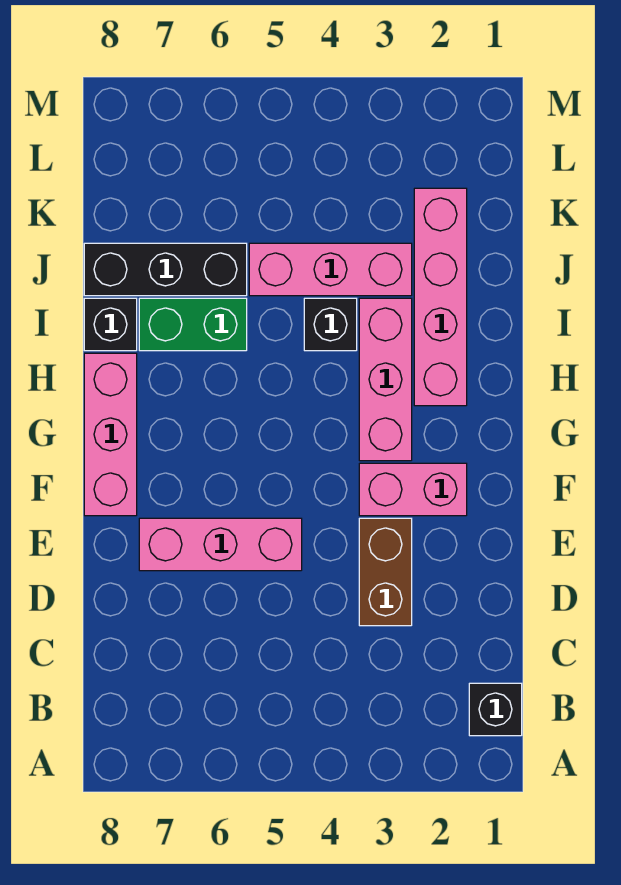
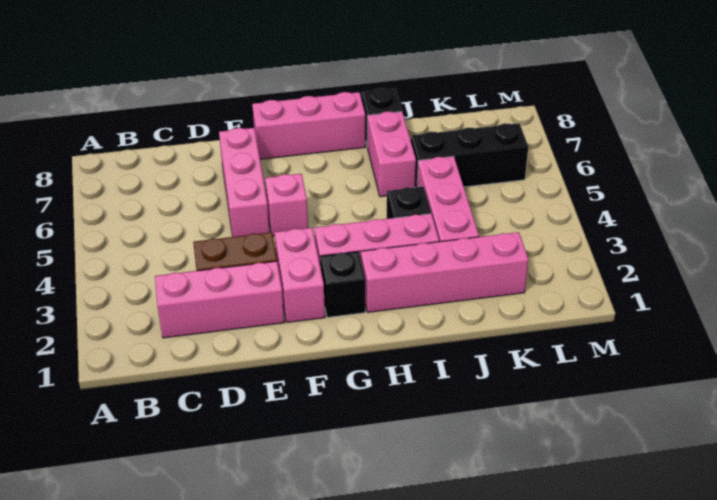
black brick B1 level 1 -> black brick G2 level 1
none -> pink brick C2:E2 level 1
none -> pink brick F5 level 1
green brick I6:I7 level 1 -> pink brick I6:I7 level 1
black brick J6:J8 level 1 -> black brick J6:L6 level 1

